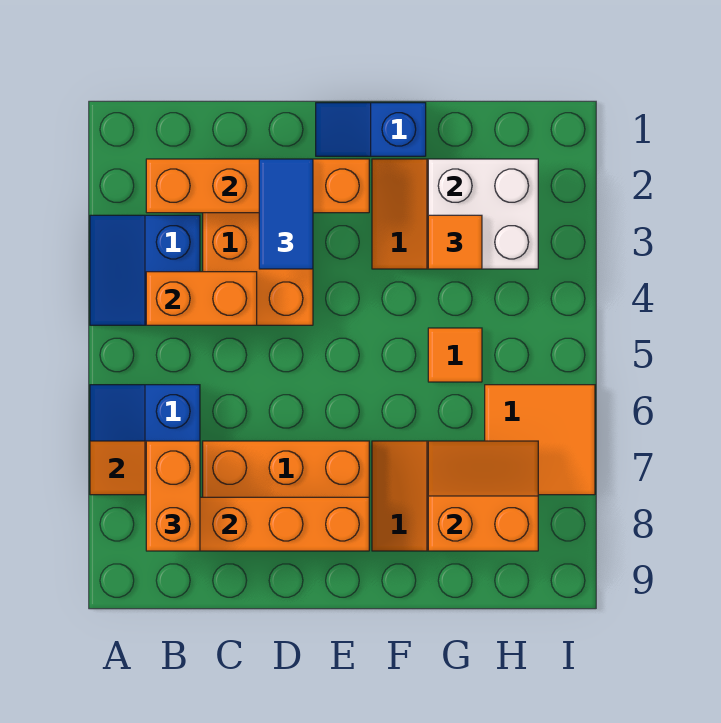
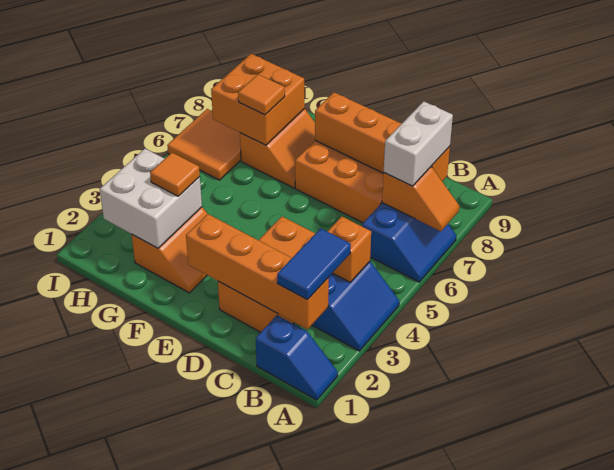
orange brick B4:C4 level 2 -> orange brick B4 level 2
orange brick B7:B8 level 3 -> white brick B7:B8 level 3
blue tile D2:D3 level 3 -> blue tile B2:B3 level 3
blue slope E1:F1 level 1 top F -> blue slope A1:B1 level 1 top B
orange tile G5 level 1 -> orange tile G7 level 3
orange slope G7:H8 level 2 top 8 -> orange brick G7:H8 level 2

